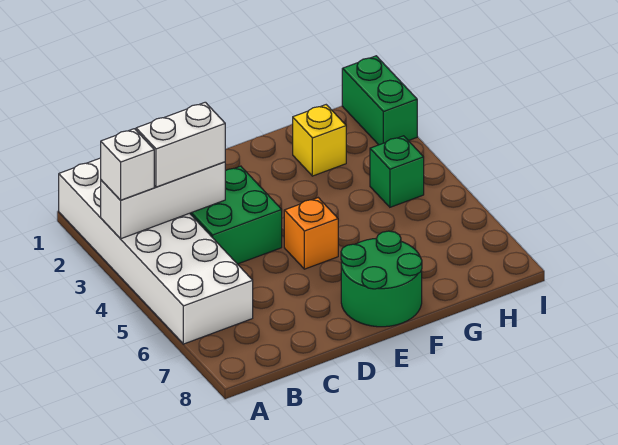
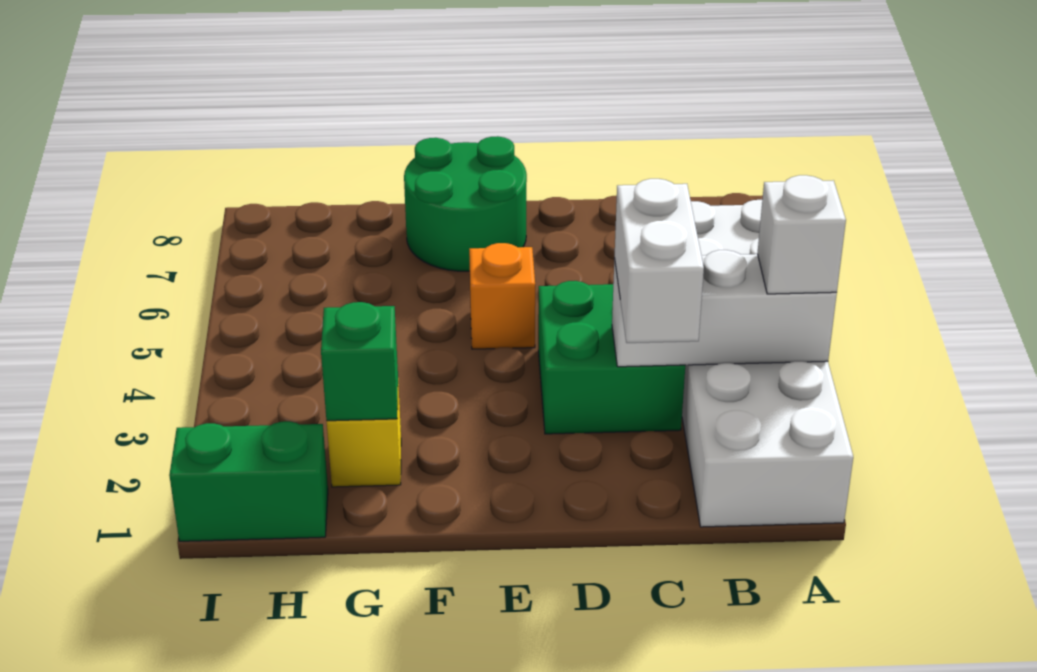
white brick B3:C3 level 3 -> white brick C2:C3 level 3
green brick H4 level 1 -> green brick G2 level 2
green brick I1:I2 level 1 -> green brick H1:I1 level 1

